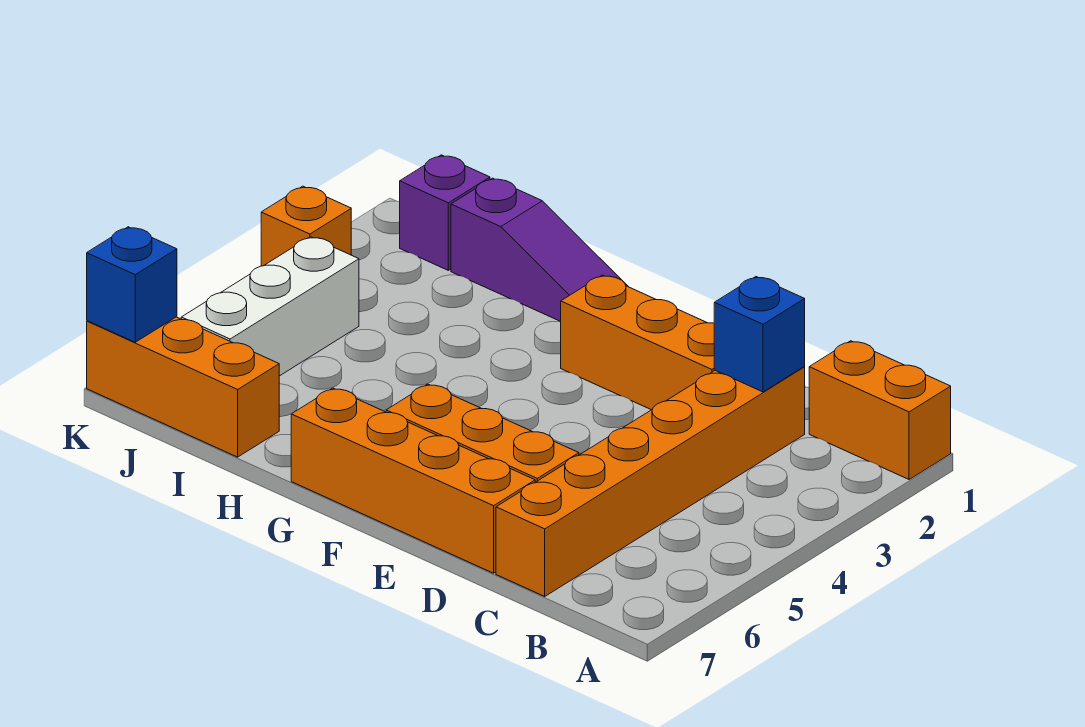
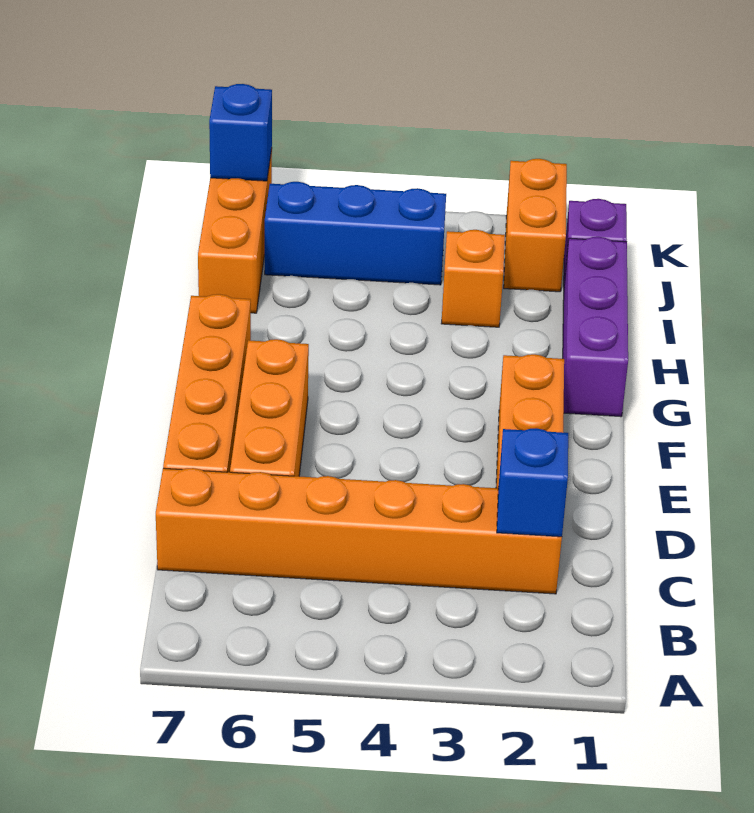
orange brick A1:B1 level 1 -> orange brick J2:K2 level 1
purple slope G1:I1 level 1 top I -> purple brick G1:I1 level 1
white brick J4:J6 level 1 -> blue brick J4:J6 level 1
orange brick K3 level 1 -> orange brick I3 level 1

